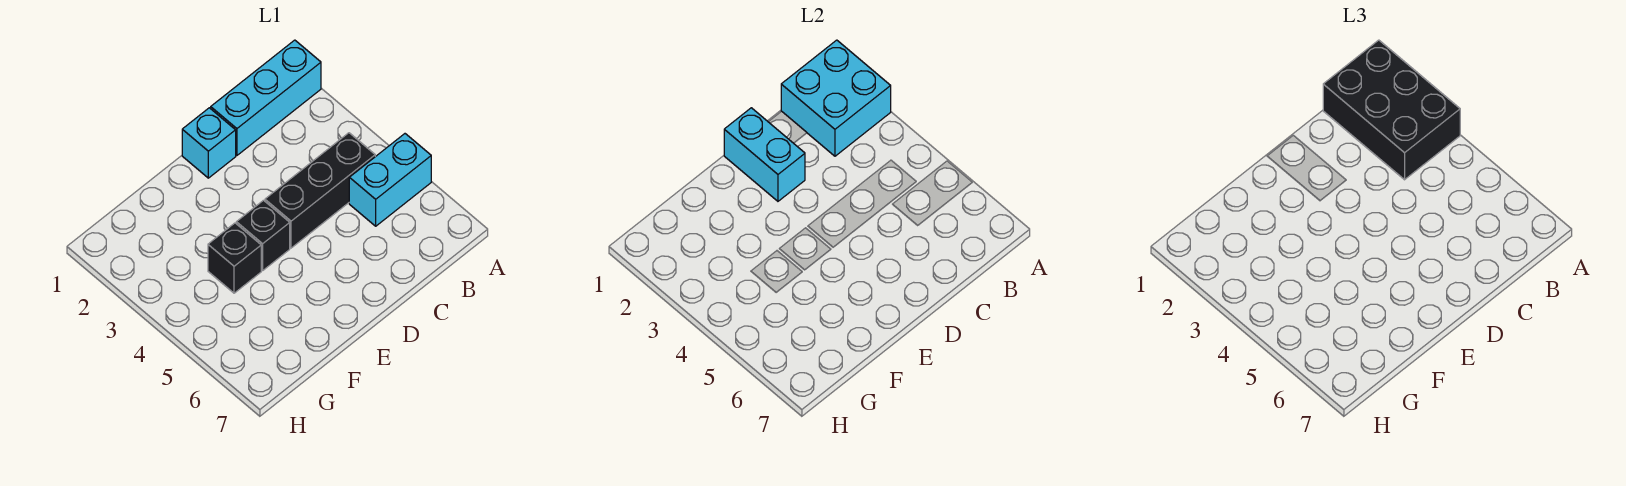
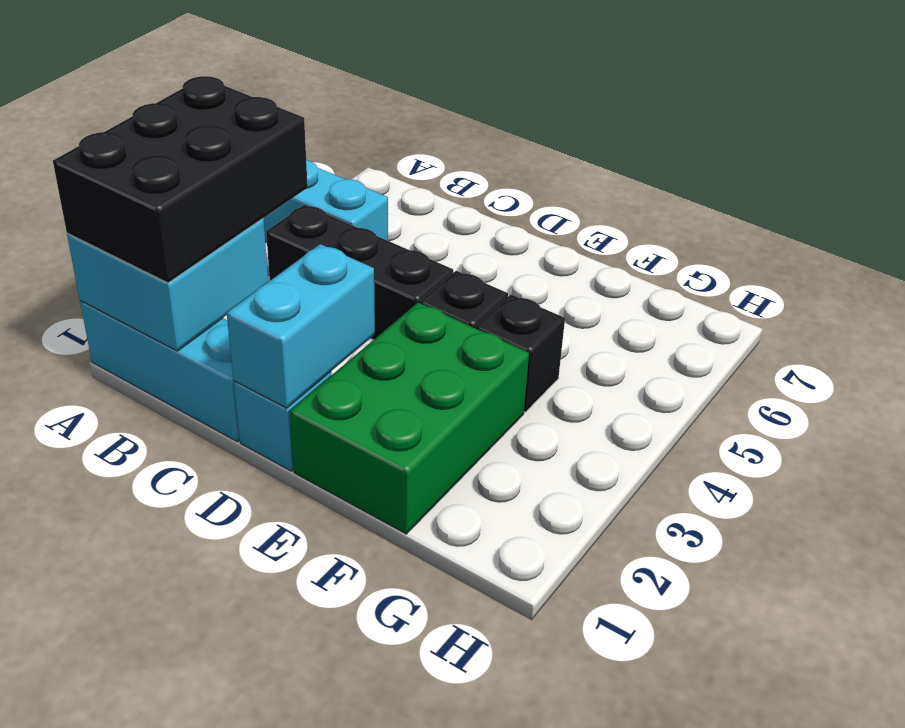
none -> green brick E1:F3 level 1

